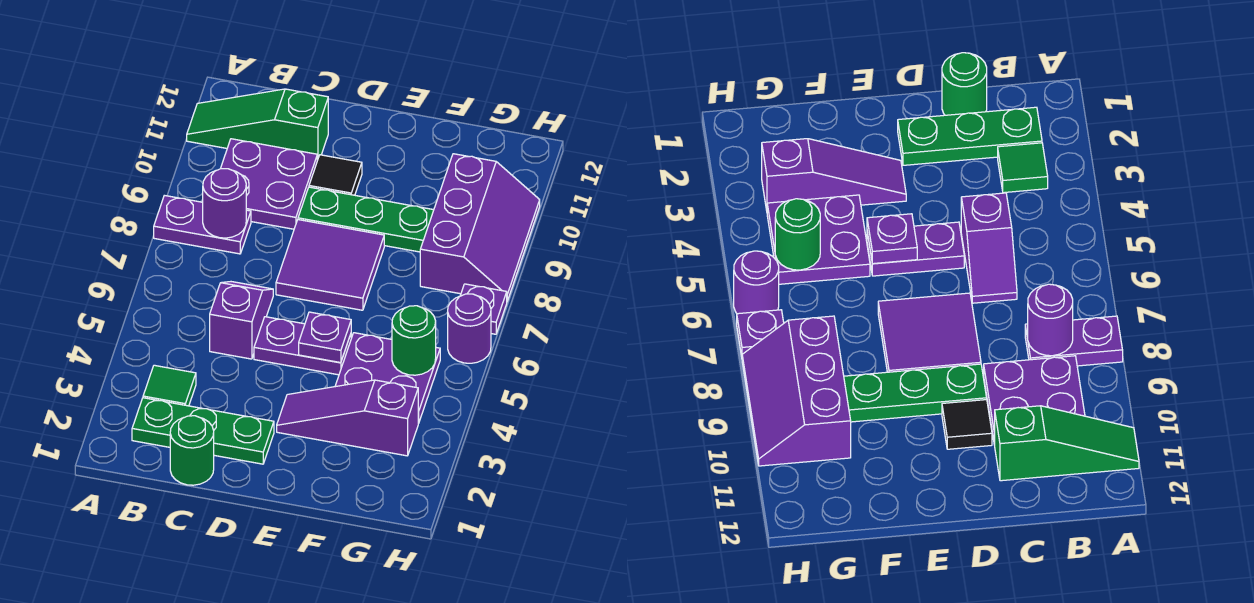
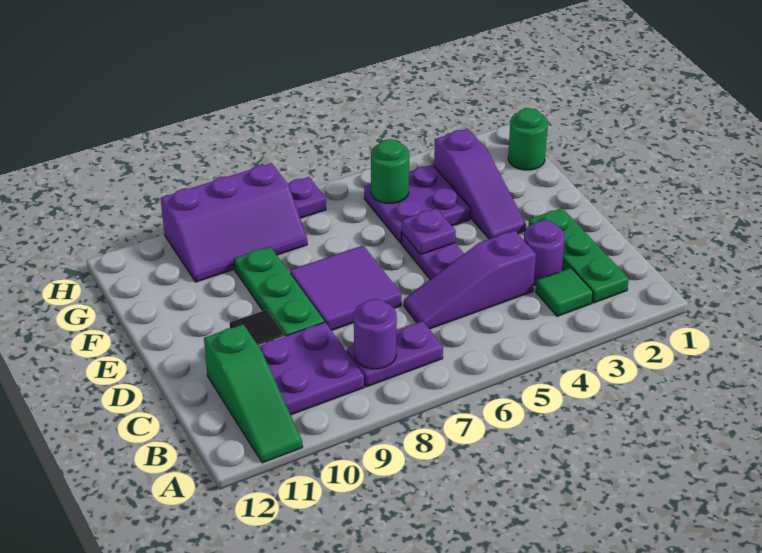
purple plate A8:B8 level 1 -> purple plate B7:B8 level 1
green round brick C1 level 1 -> green round brick G1 level 1
purple slope C5:C6 level 1 top 5 -> purple slope C4:C6 level 1 top 4
purple slope G8:H10 level 1 top G -> purple slope G8:H10 level 1 top H
purple round brick H6 level 1 -> purple round brick C3 level 1

